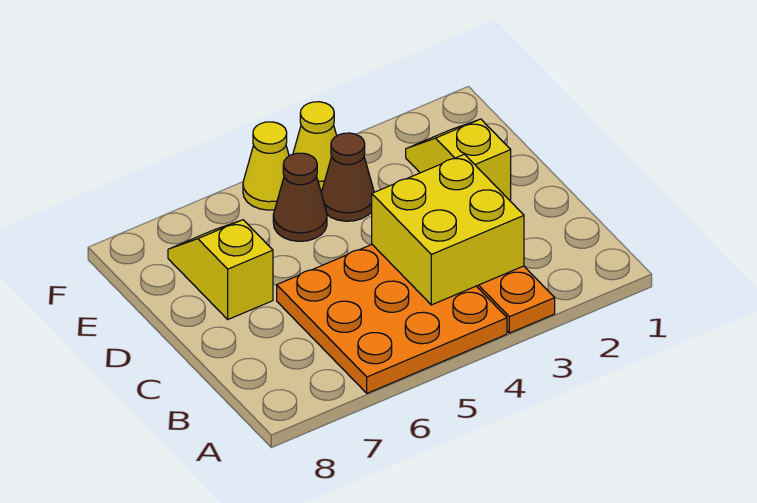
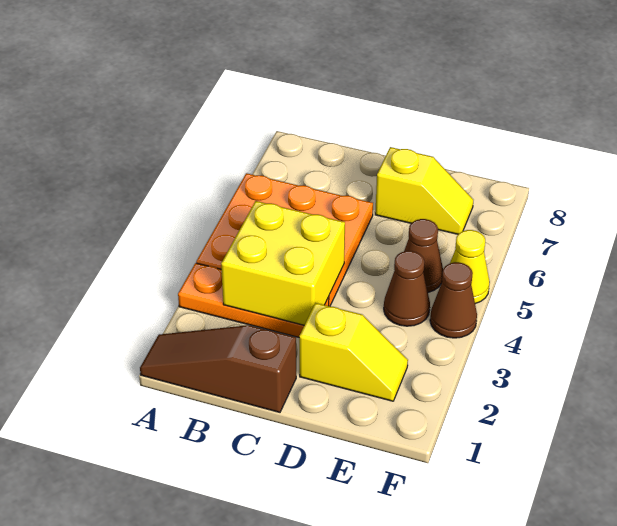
none -> brown slope A1:C1 level 1 top C
yellow cone F4 level 1 -> brown cone F4 level 1

